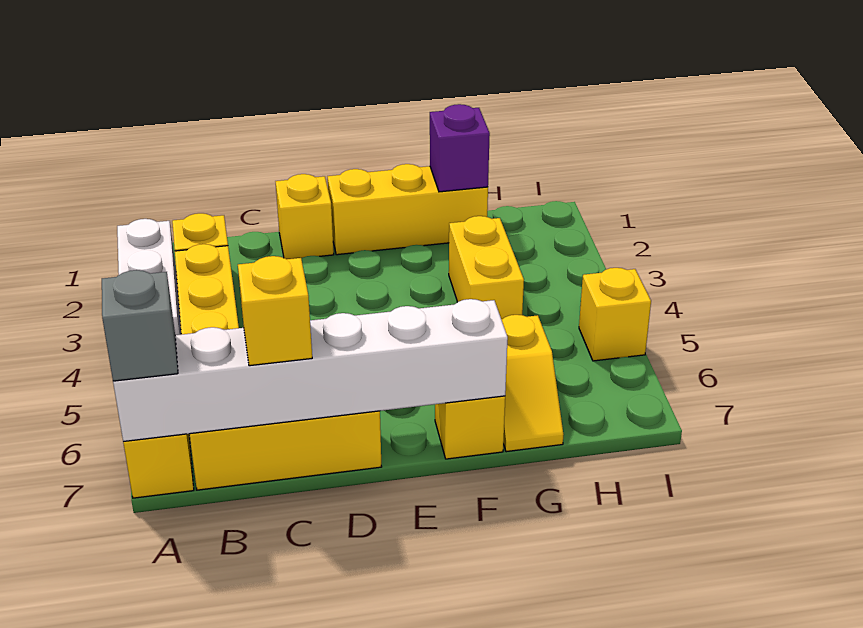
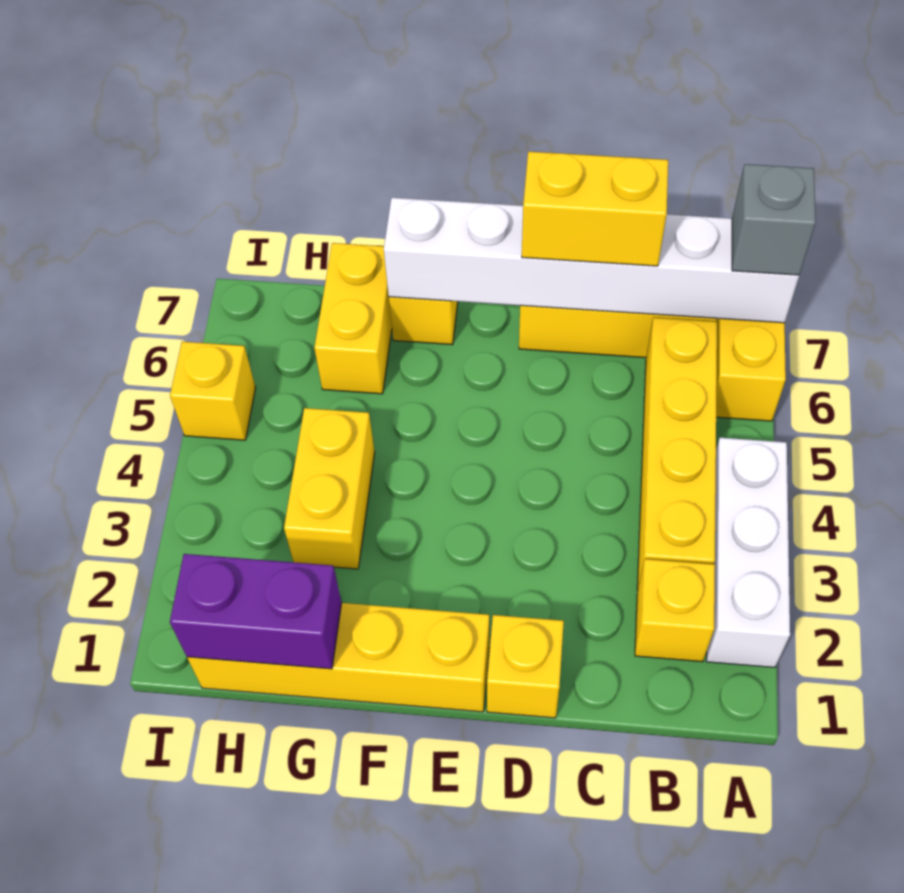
yellow brick C7 level 3 -> yellow brick C7:D7 level 3
yellow brick E1:G1 level 1 -> yellow brick E1:H1 level 1
purple brick G1 level 2 -> purple brick G1:H1 level 2
yellow slope G6:G7 level 1 top 6 -> yellow brick G6:G7 level 1

